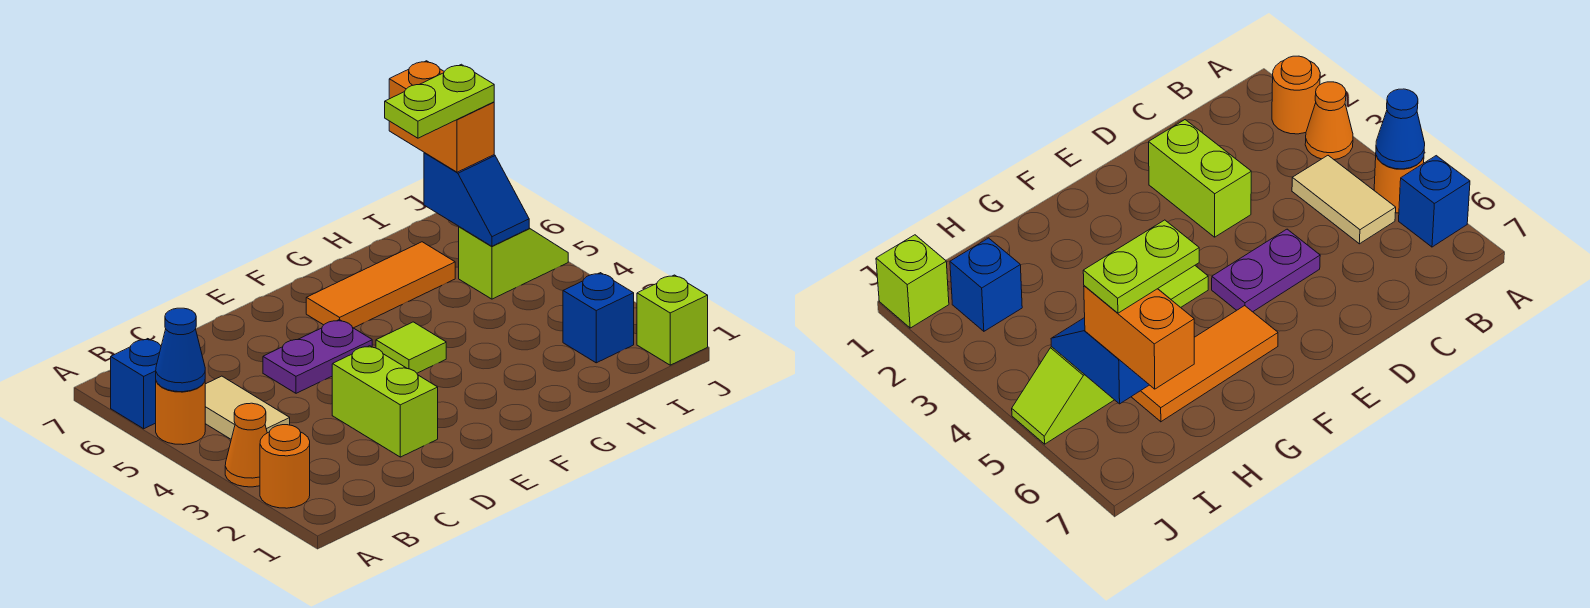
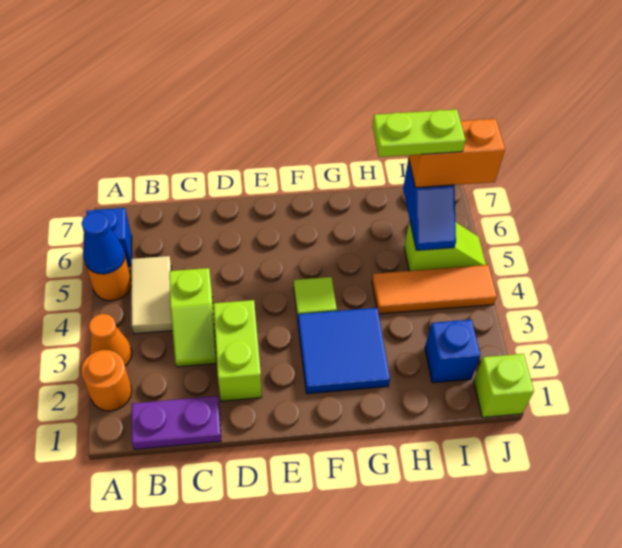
none -> lime slope C3:C4 level 1 top 4
purple plate D5:E5 level 1 -> purple plate B1:C1 level 1
none -> blue tile F2:G3 level 1
orange tile F6:H6 level 1 -> orange tile H4:J4 level 1
orange brick I6:I7 level 3 -> orange brick I6:J6 level 3

